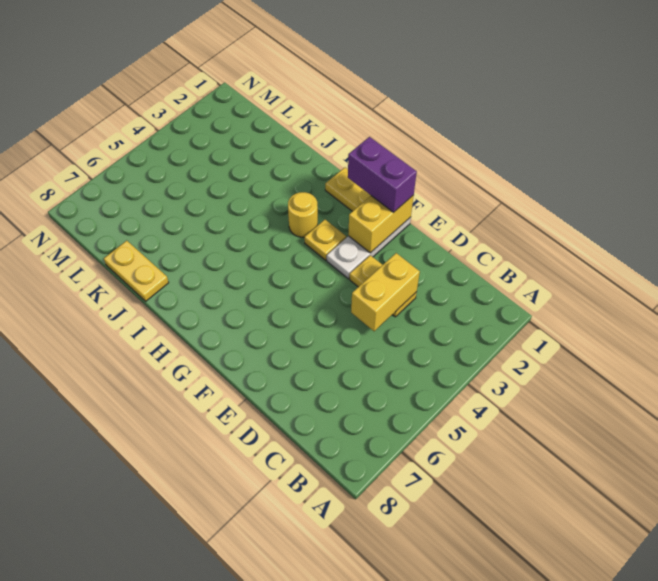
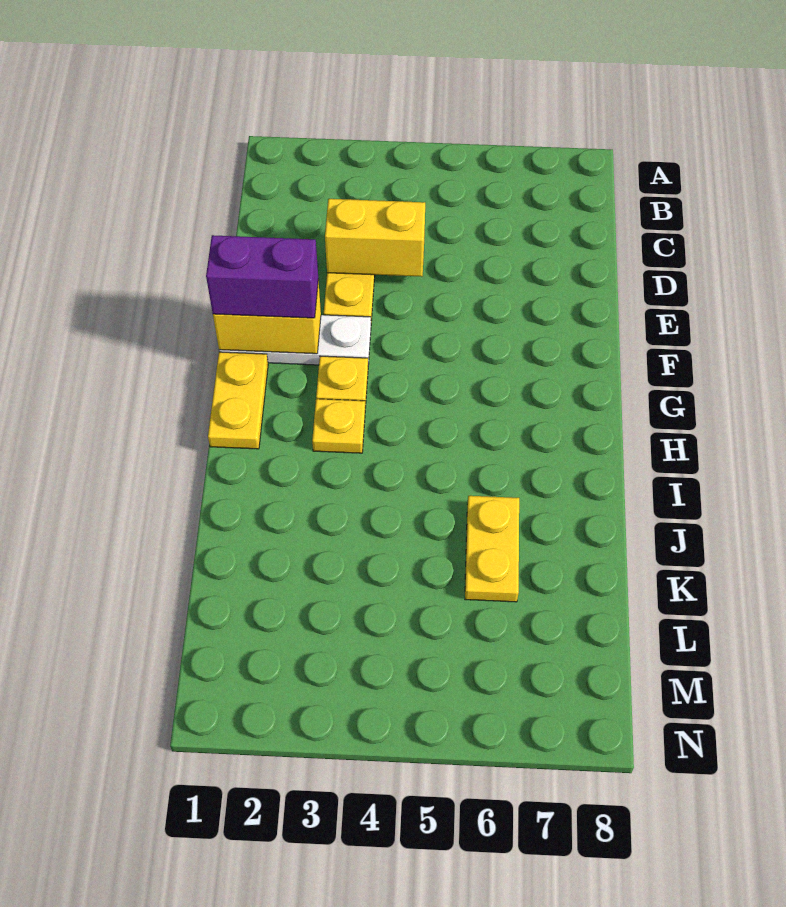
purple brick F1:G1 level 3 -> purple brick F1:F2 level 3
yellow round brick H3 level 1 -> yellow plate H3 level 1
yellow plate J8:K8 level 1 -> yellow plate J6:K6 level 1

